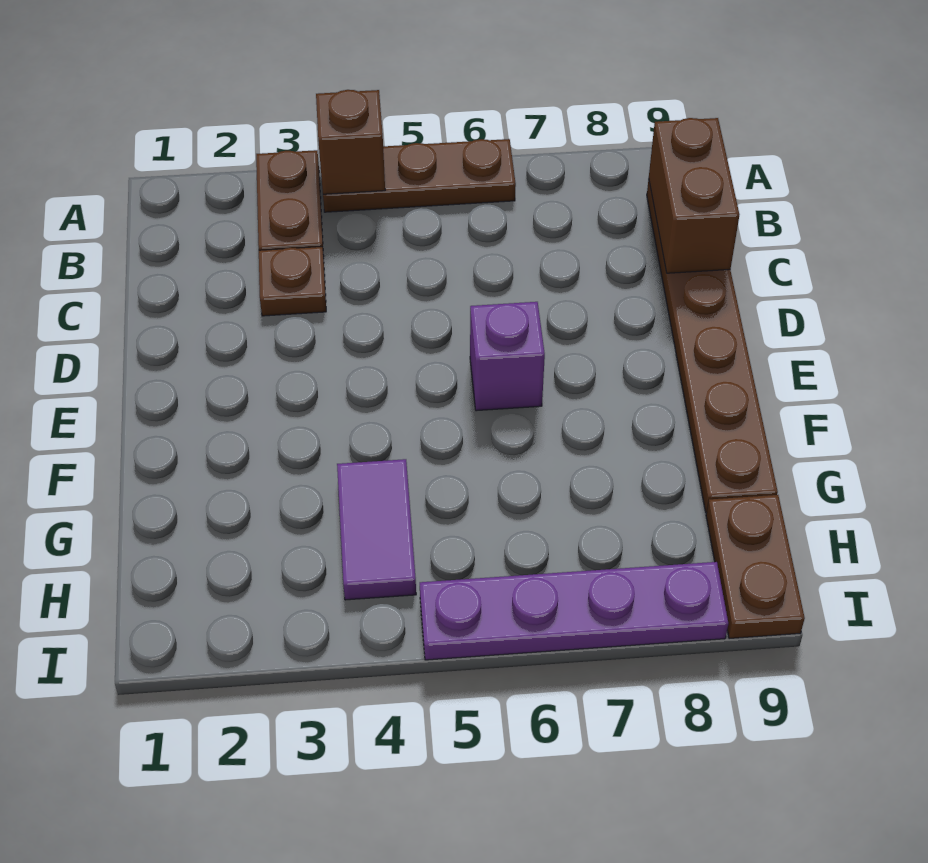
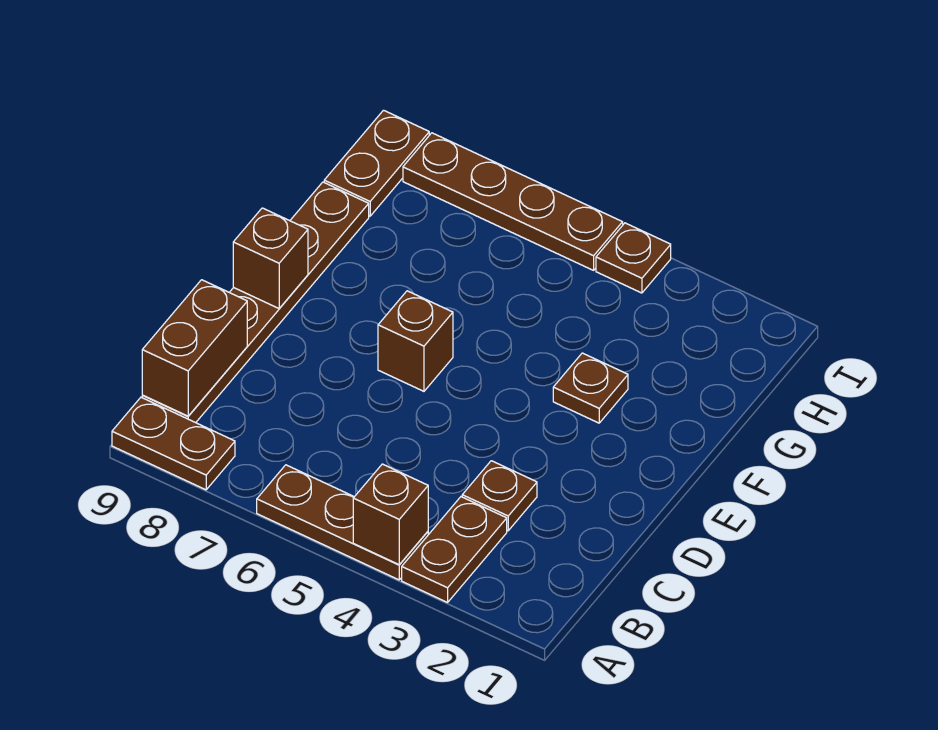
none -> brown plate A8:A9 level 1
purple brick E6 level 1 -> brown brick E6 level 1
none -> brown brick E9 level 2
none -> brown plate F3 level 1
purple tile G4:H4 level 1 -> none
none -> brown plate I4 level 1
purple plate I5:I8 level 1 -> brown plate I5:I8 level 1

